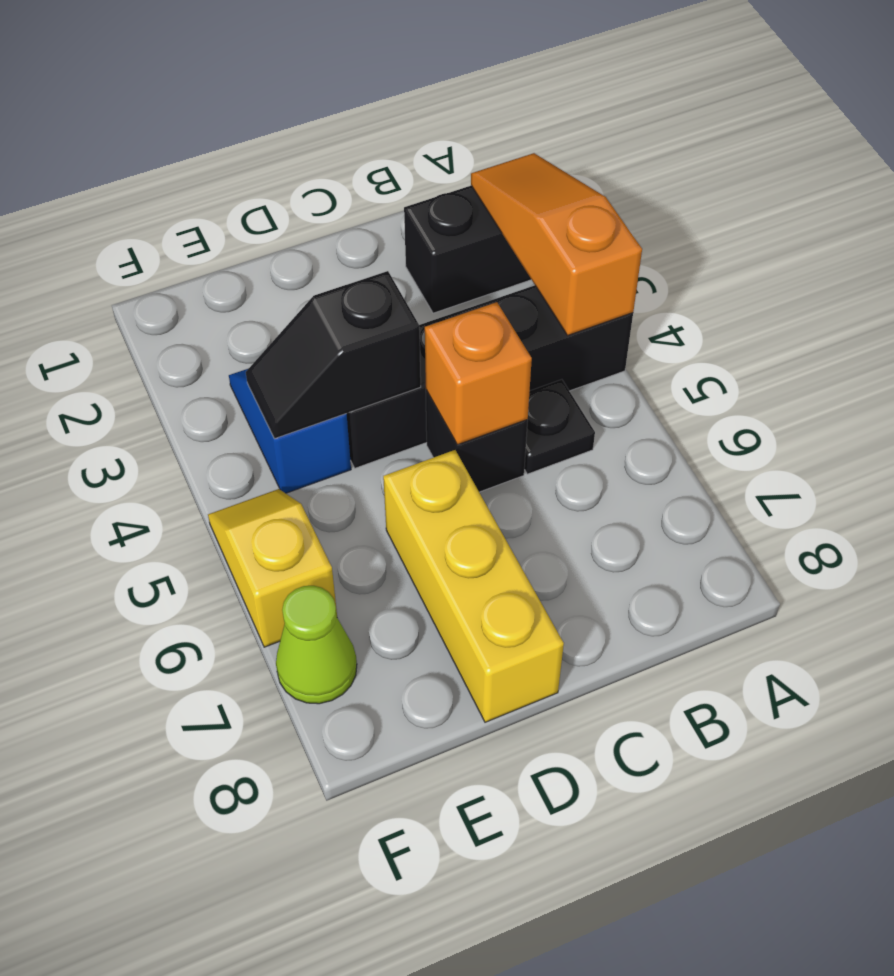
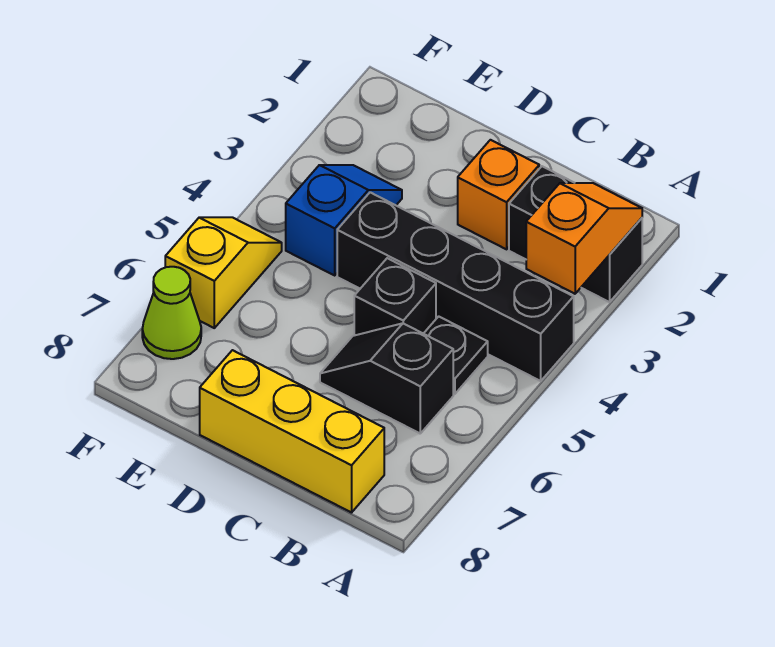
orange slope A2:A4 level 2 top 4 -> orange slope A2:A3 level 2 top 3
orange brick C5 level 2 -> orange brick C2 level 1
black slope D4:E4 level 2 top D -> black slope B6:C6 level 1 top B
yellow brick D6:D8 level 1 -> yellow brick B8:D8 level 1

